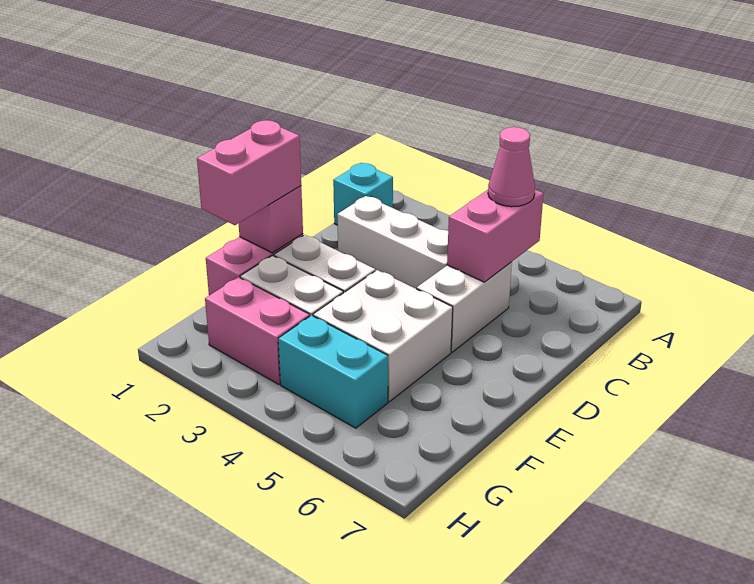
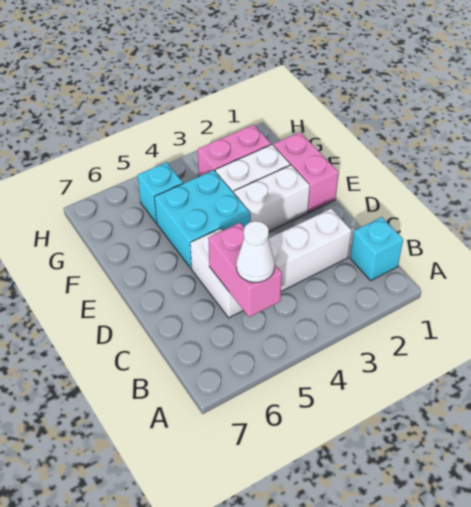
pink cone B5 level 3 -> white cone B5 level 3
pink brick E1 level 2 -> none
pink brick E1:F1 level 3 -> none
white brick E4:F5 level 1 -> cyan brick E4:F5 level 1
cyan brick G4:G5 level 1 -> cyan brick G5 level 1

